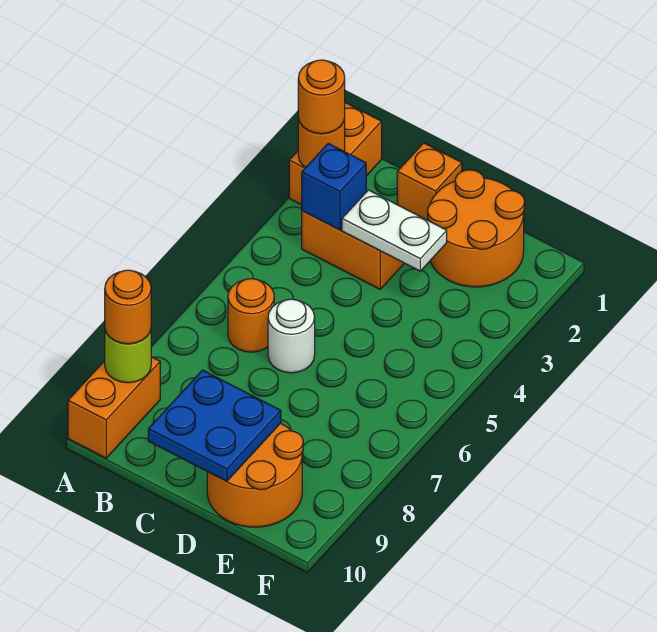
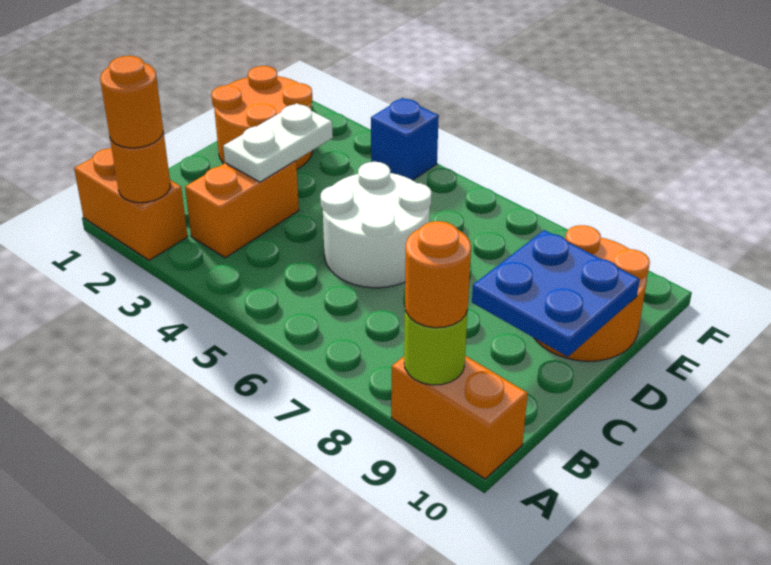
blue brick B3 level 2 -> blue brick F4 level 1
orange round brick B6 level 1 -> none
orange brick C1 level 1 -> none
white round brick C6 level 1 -> white round brick C5:D6 level 1

